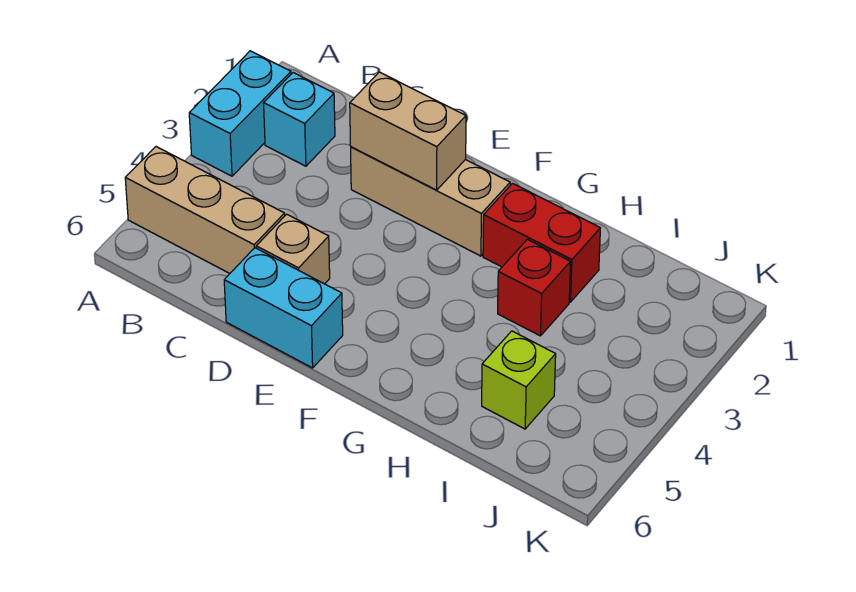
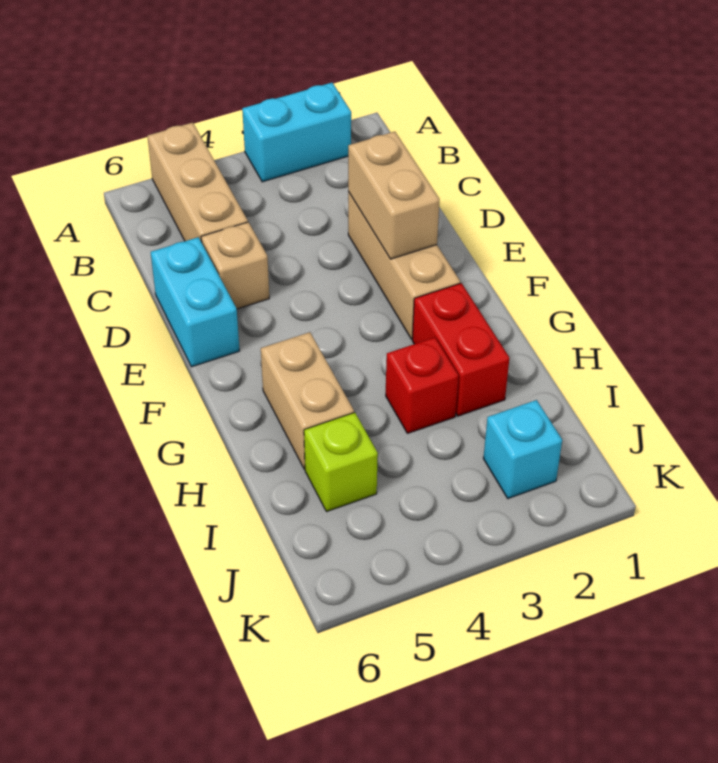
cyan brick B2 level 1 -> cyan brick J2 level 1
none -> tan brick G5:H5 level 1

